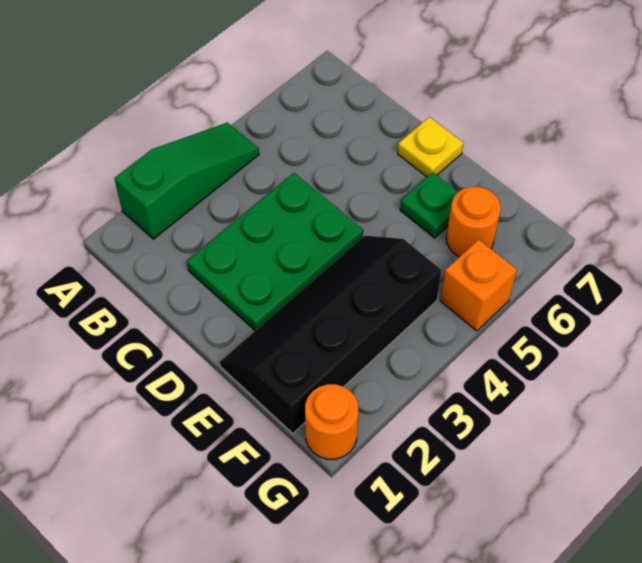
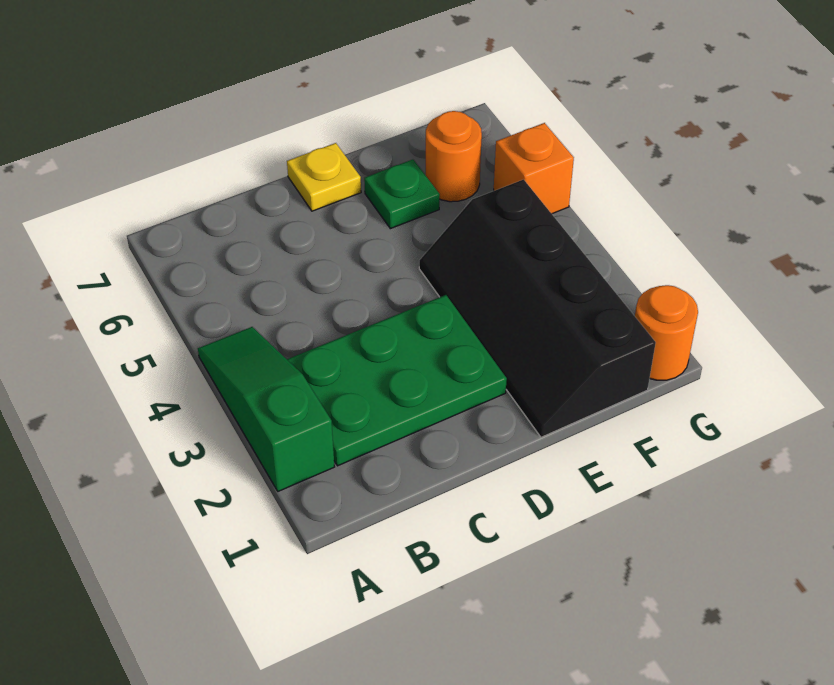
green plate C2:D4 level 1 -> green plate B2:D3 level 1

